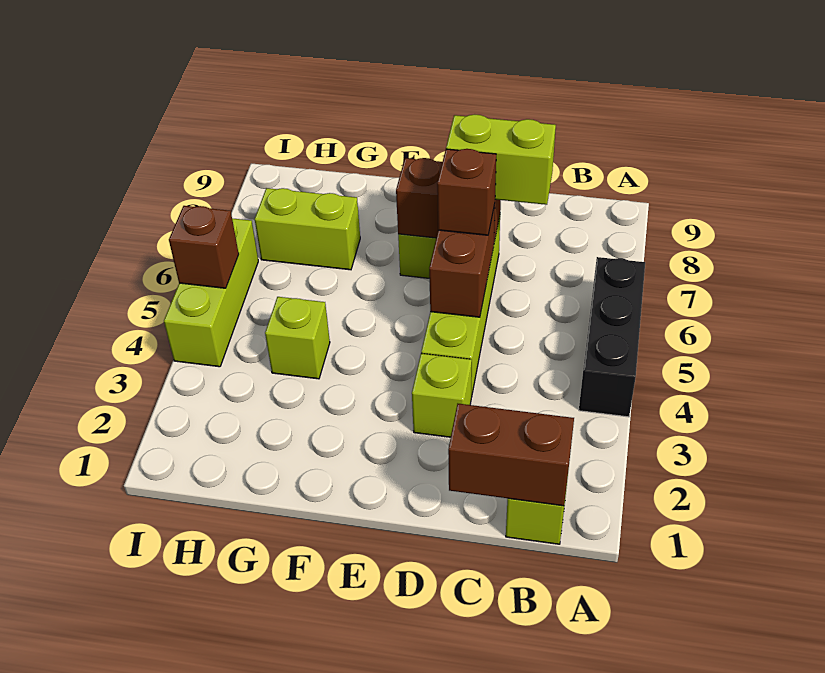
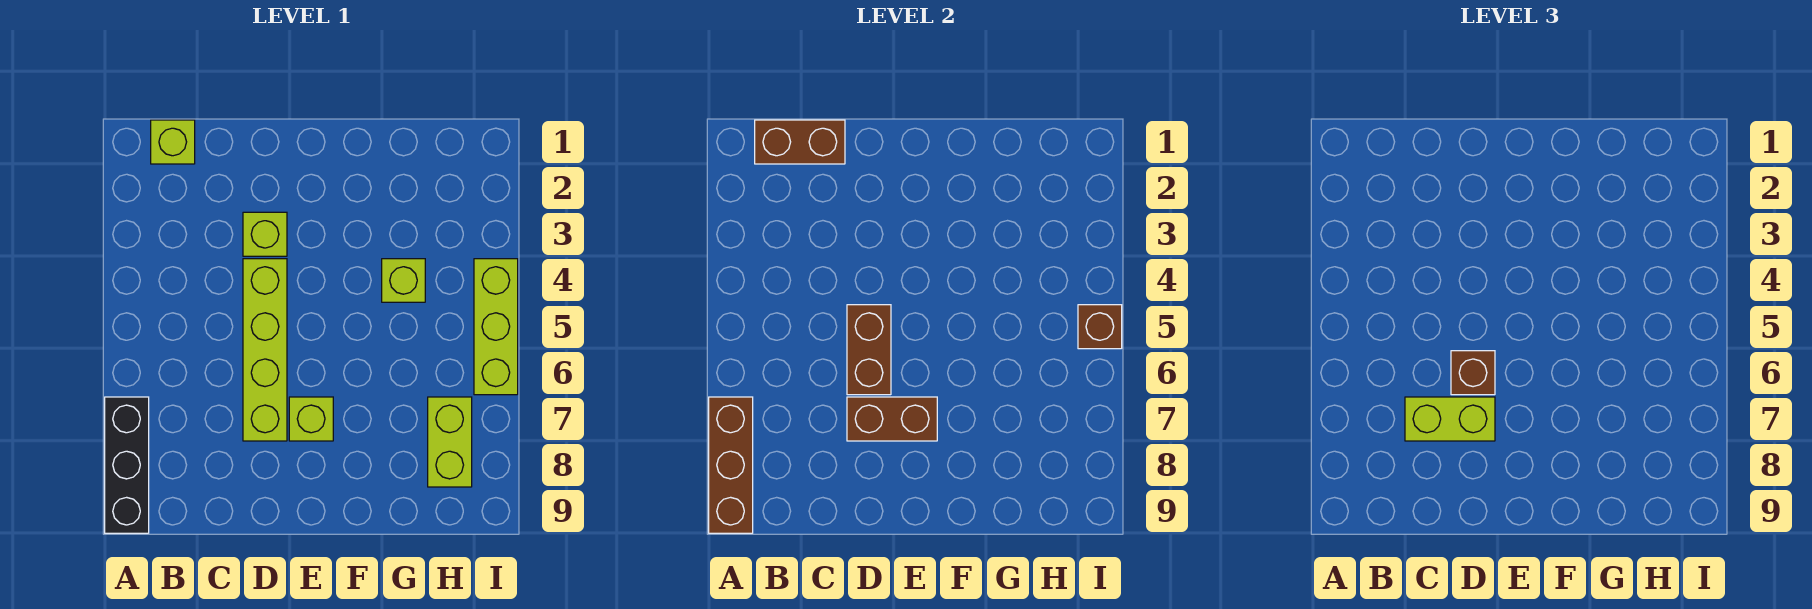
black brick A4:A6 level 1 -> black brick A7:A9 level 1
none -> brown brick A7:A9 level 2
lime brick G7:H7 level 1 -> lime brick H7:H8 level 1

